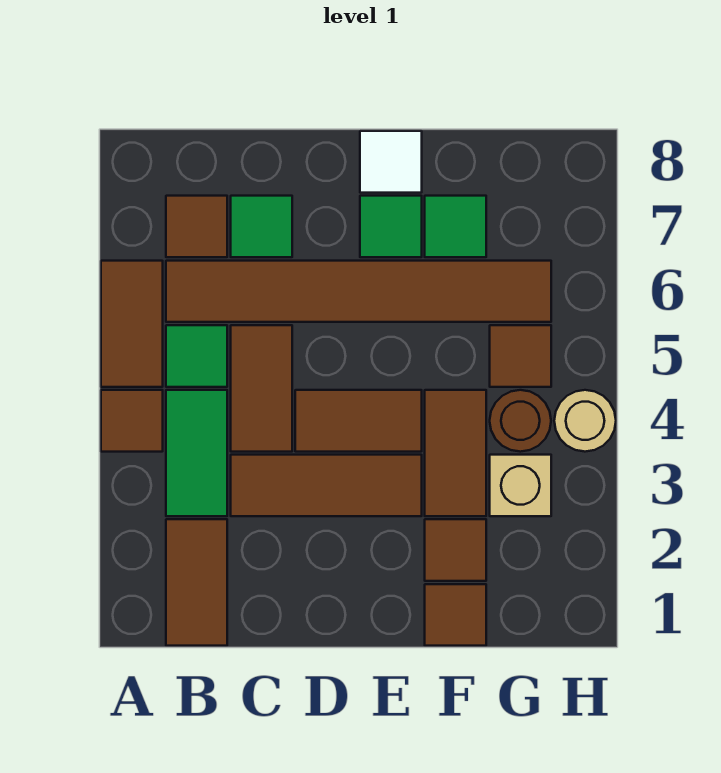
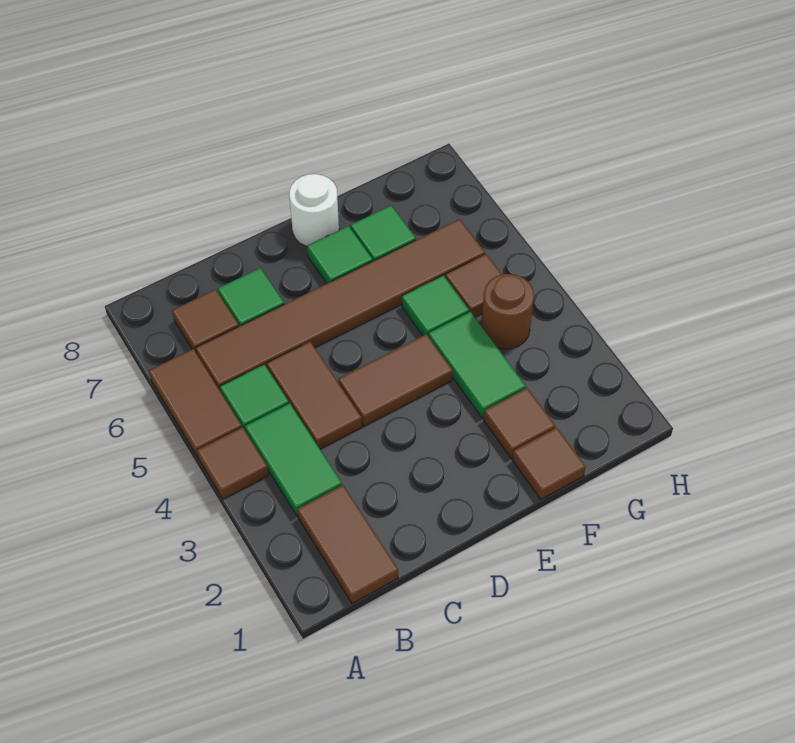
brown tile C3:E3 level 1 -> none
white tile E8 level 1 -> white round brick E8 level 1
brown tile F3:F4 level 1 -> green tile F3:F4 level 1
none -> green tile F5 level 1
tan brick G3 level 1 -> none
tan round brick H4 level 1 -> none

